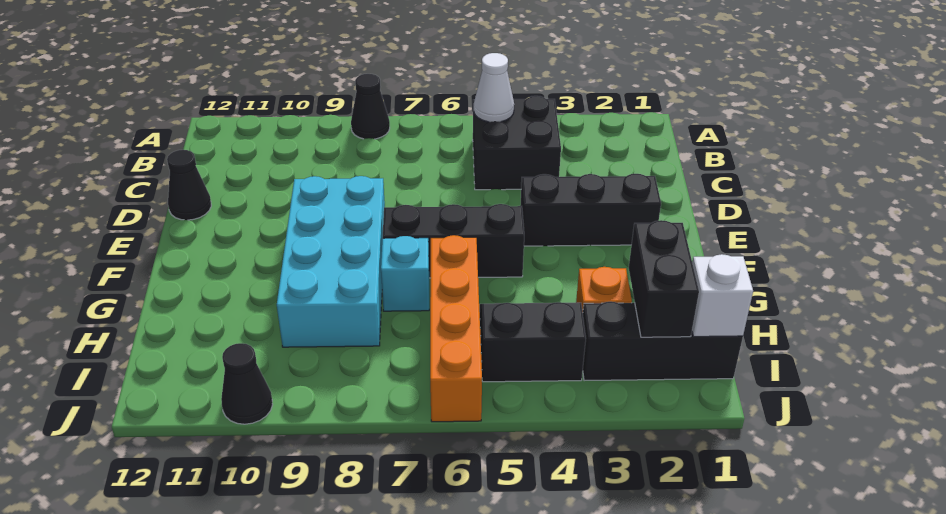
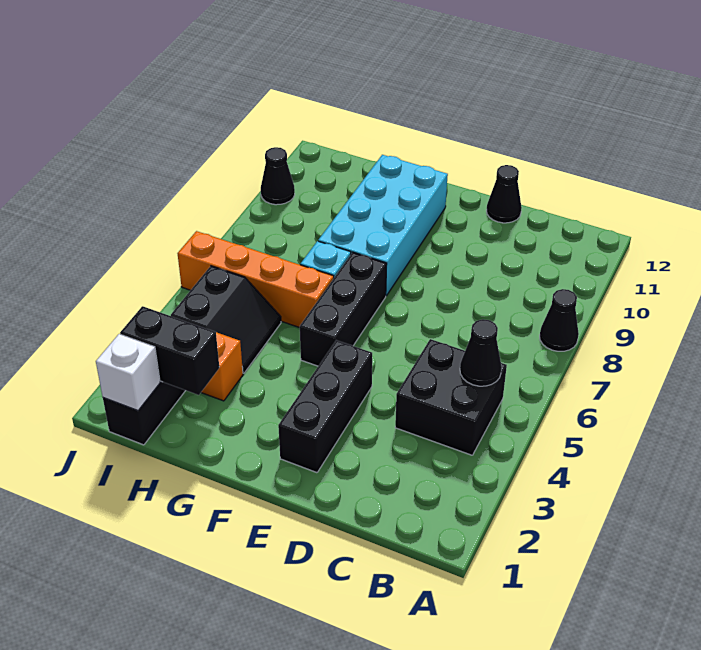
white cone B5 level 2 -> black cone B5 level 2
cyan brick E8:H9 level 1 -> cyan brick F8:G11 level 1

